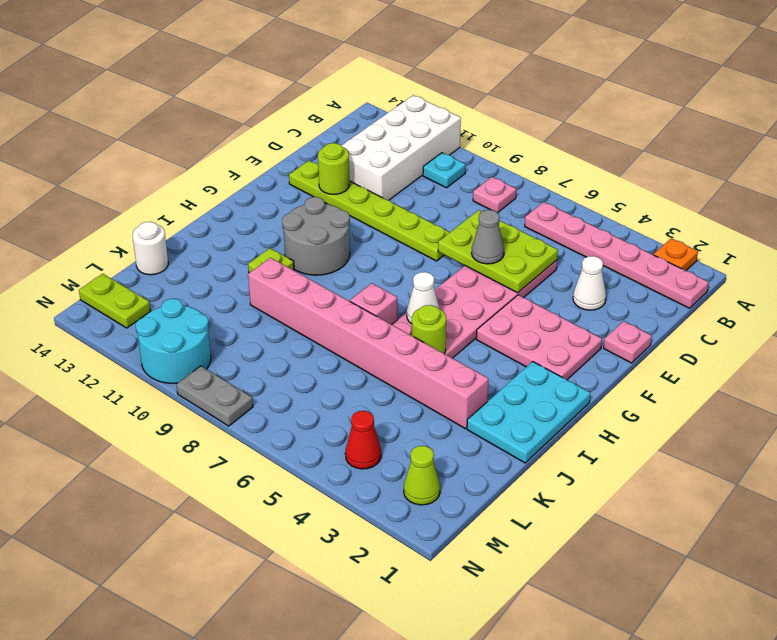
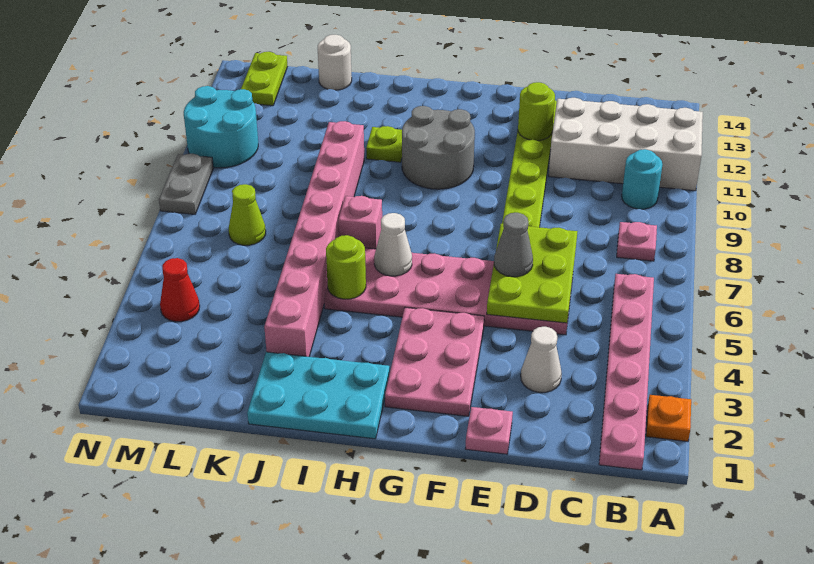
cyan plate B10 level 1 -> cyan round brick B10 level 1
lime cone M2 level 1 -> lime cone L7 level 1

